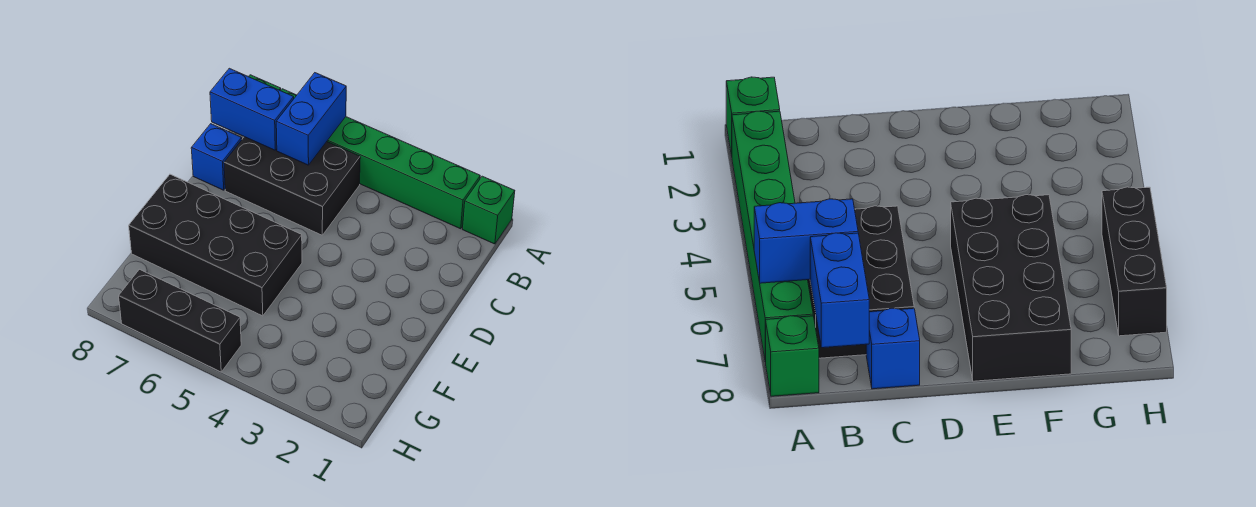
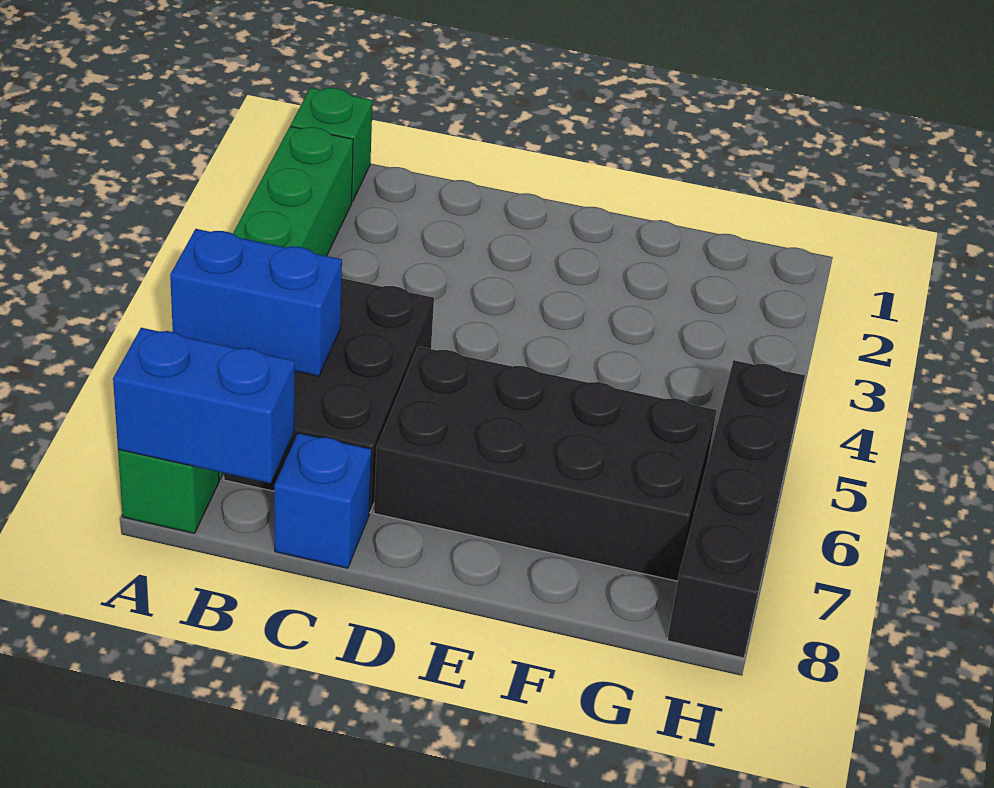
blue brick B7:B8 level 2 -> blue brick A8:B8 level 2
black brick E5:F8 level 1 -> black brick D6:G7 level 1
black brick H5:H7 level 1 -> black brick H5:H8 level 1

